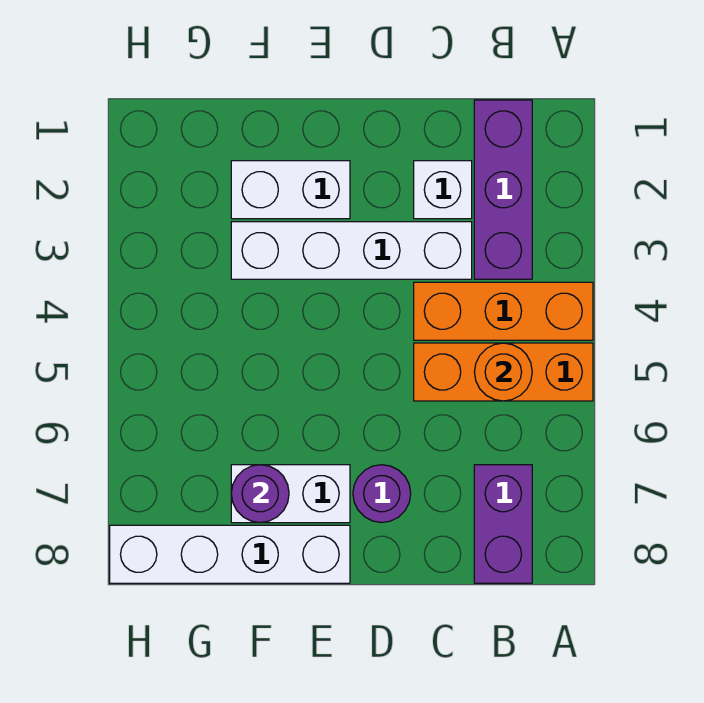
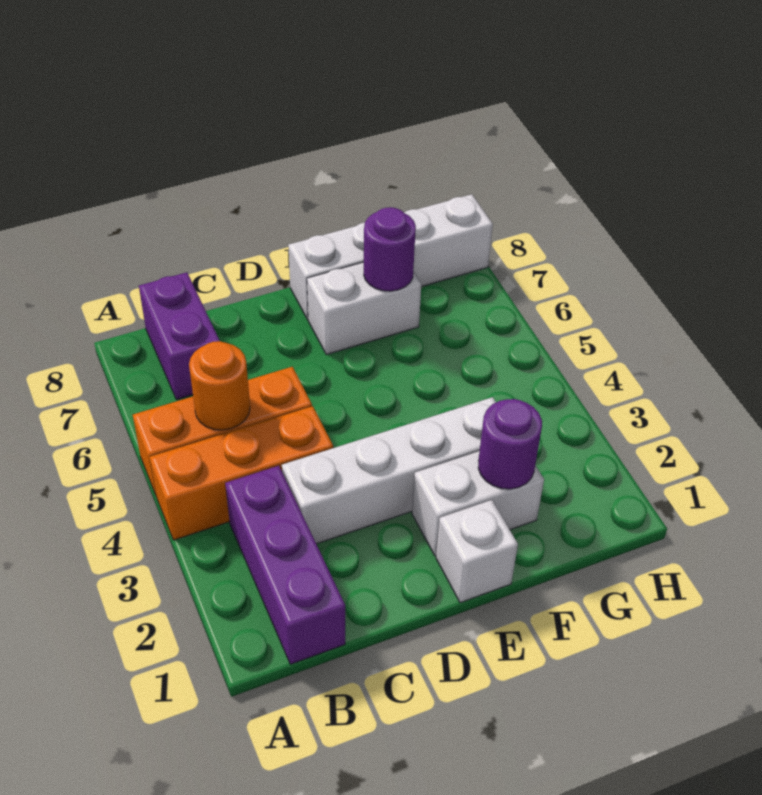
white brick C2 level 1 -> white brick E1 level 1
purple round brick D7 level 1 -> purple round brick F2 level 2

